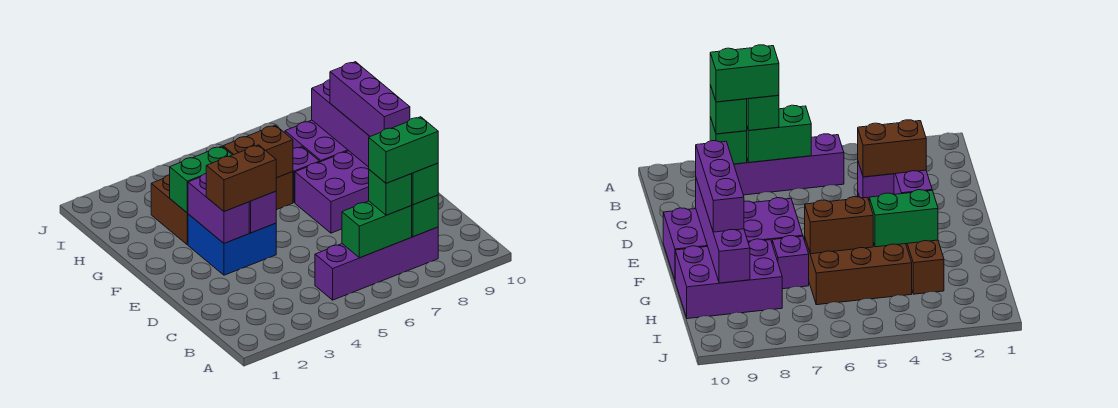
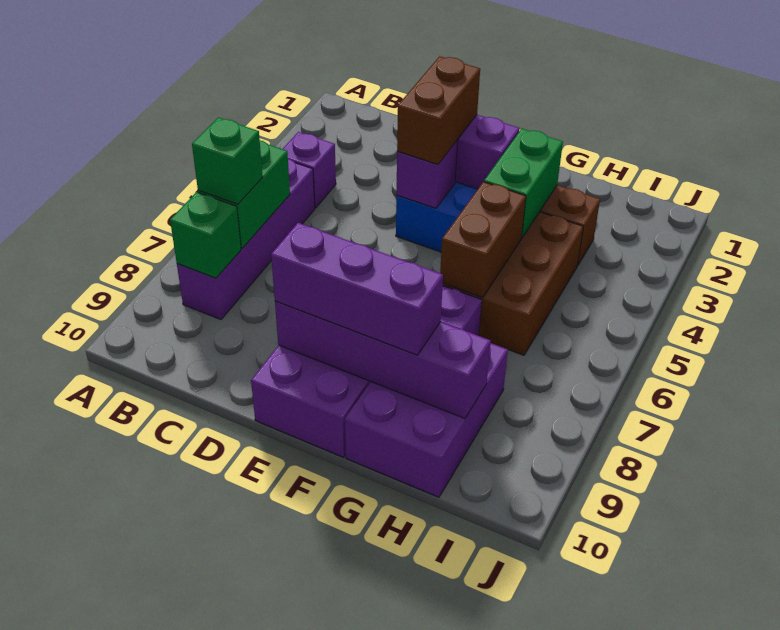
none -> purple brick B4 level 1
green brick B7:B8 level 4 -> none
green brick B8 level 3 -> none

